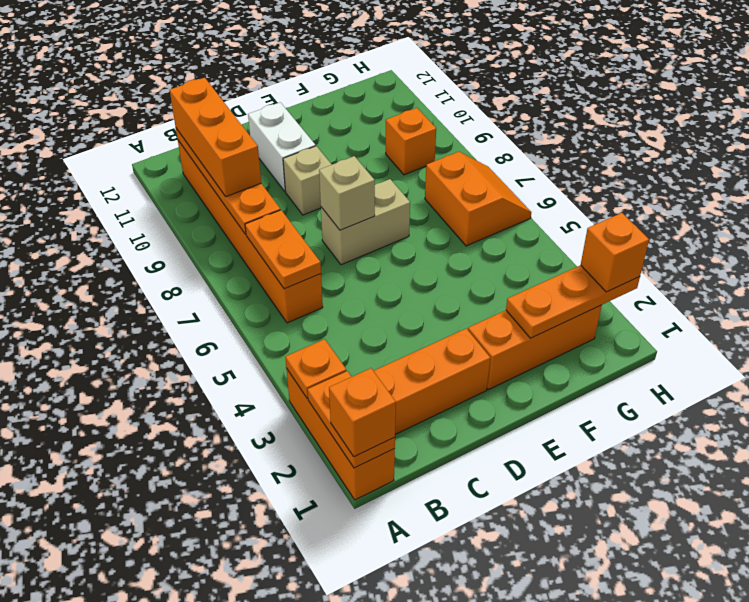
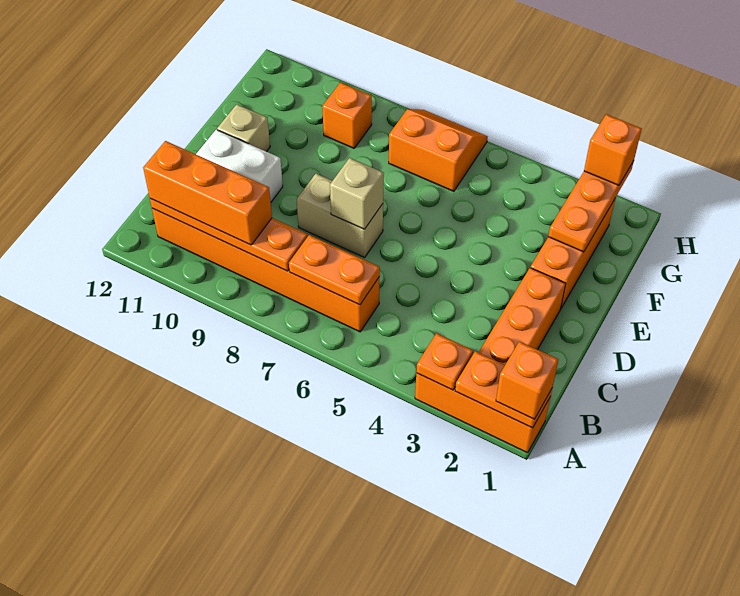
tan brick D7:E7 level 1 -> tan brick D7:D8 level 1
tan brick D9 level 1 -> tan brick E11 level 1

